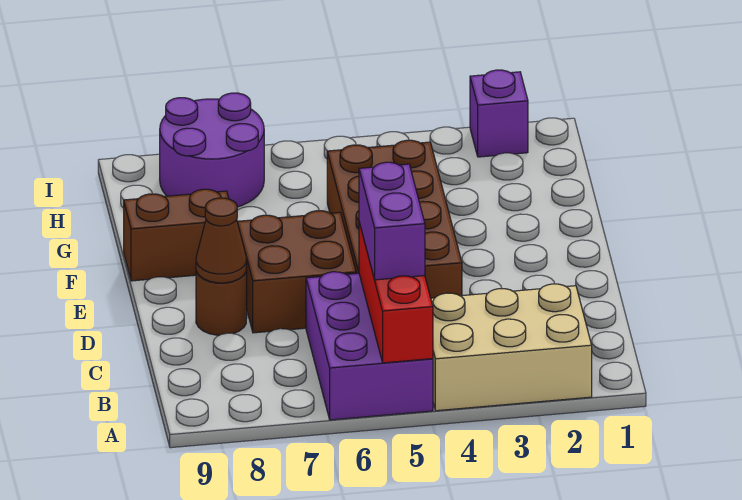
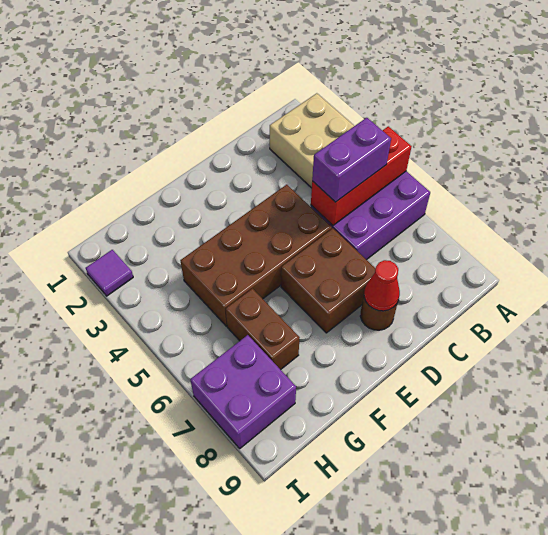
brown cone D8 level 2 -> red cone D8 level 2
brown brick F8:F9 level 1 -> brown brick G6:G7 level 1
purple round brick H7:I8 level 1 -> purple brick H7:I8 level 1
purple brick I2 level 1 -> purple tile I2 level 1

